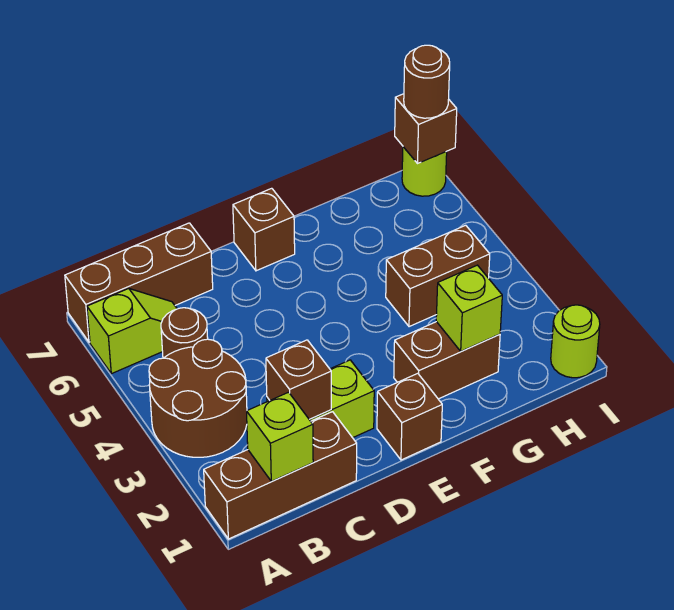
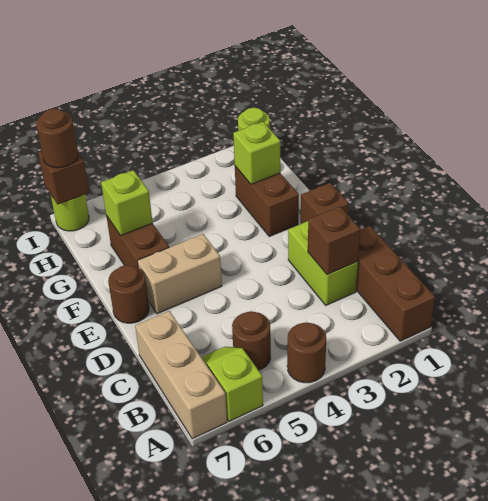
brown round brick A3:B4 level 1 -> brown round brick A4 level 1
brown brick A7:C7 level 1 -> tan brick A7:C7 level 1
lime brick B1 level 2 -> lime brick G6 level 2
none -> tan brick E5:E6 level 1
brown brick E7 level 1 -> brown round brick E7 level 1
brown brick G4:H4 level 1 -> brown brick F6:G6 level 1

